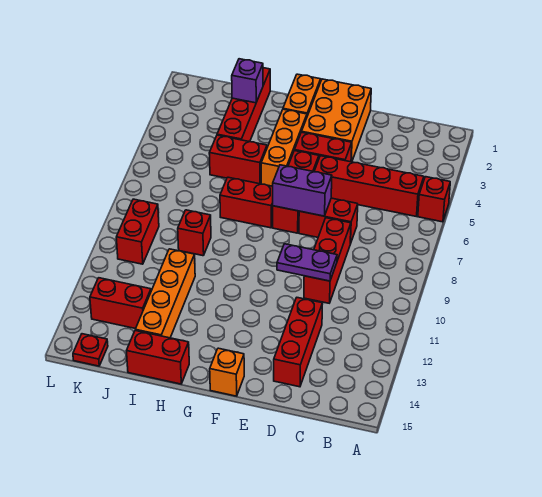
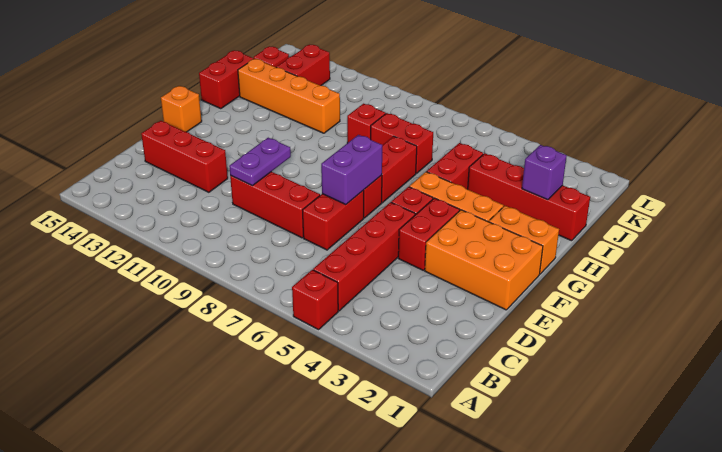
red brick K9:K10 level 1 -> red brick I7:I8 level 1

